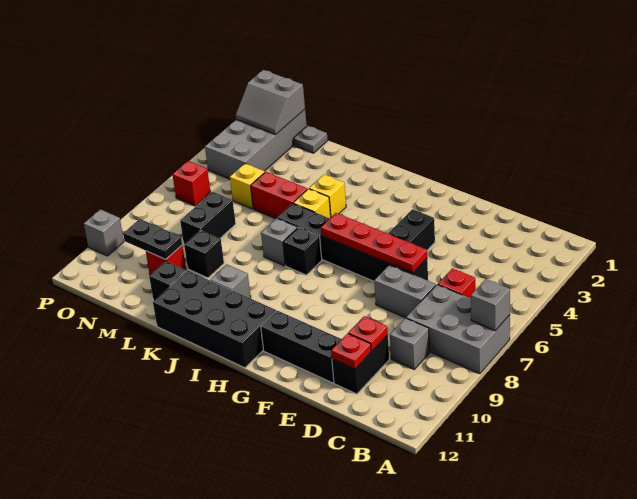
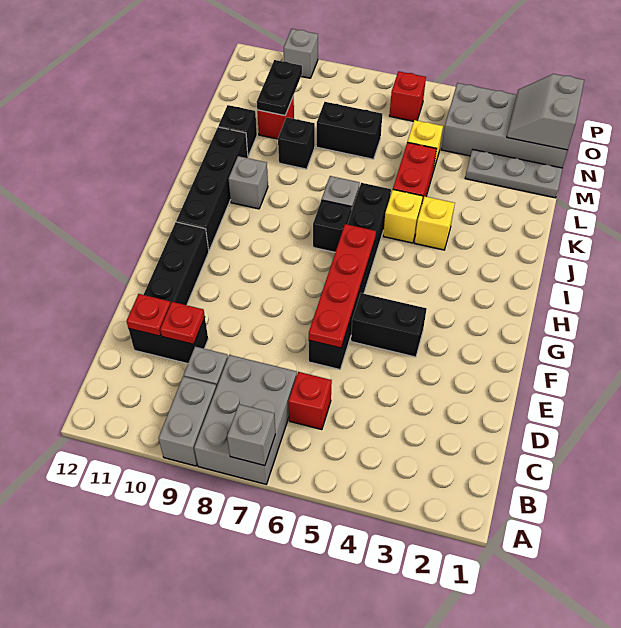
grey brick D7:E7 level 1 -> grey brick A9:B9 level 1
black brick H11:K12 level 1 -> black brick H11:K11 level 1
grey plate M1 level 1 -> grey plate M1:M3 level 1

